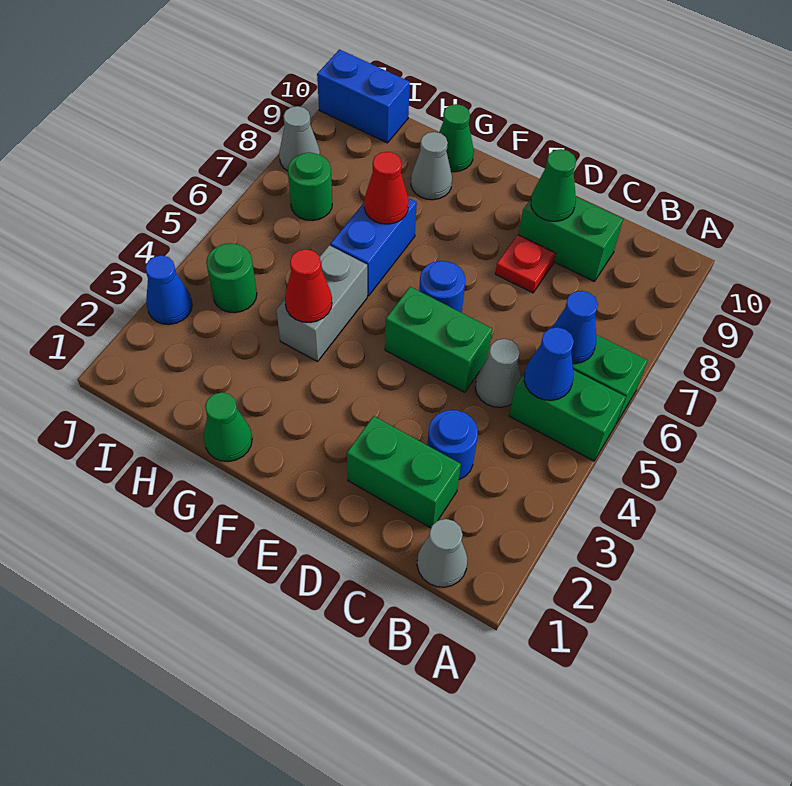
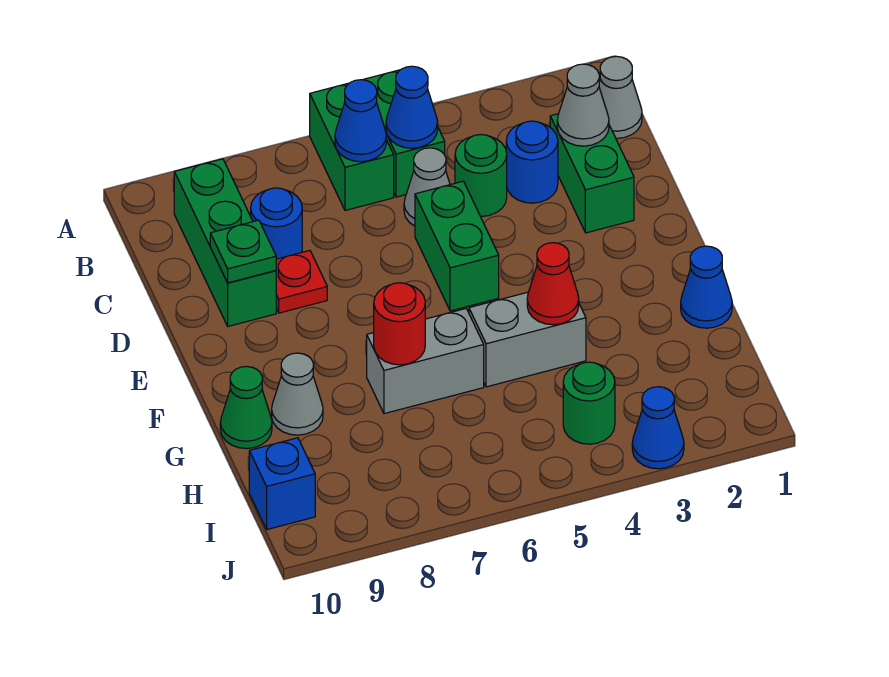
green brick C9:D9 level 1 -> green brick B9:D9 level 1
green cone D9 level 2 -> green plate D9 level 2
blue round brick E6 level 1 -> blue round brick C8 level 1
green cone G1 level 1 -> blue cone G1 level 1
blue brick G6:G7 level 1 -> grey brick G6:G7 level 1
red cone G7 level 2 -> red round brick G7 level 2
green round brick I7 level 1 -> green round brick C4 level 1
blue brick I10:J10 level 1 -> blue brick I10 level 1
grey cone J8 level 1 -> grey cone C2 level 2

